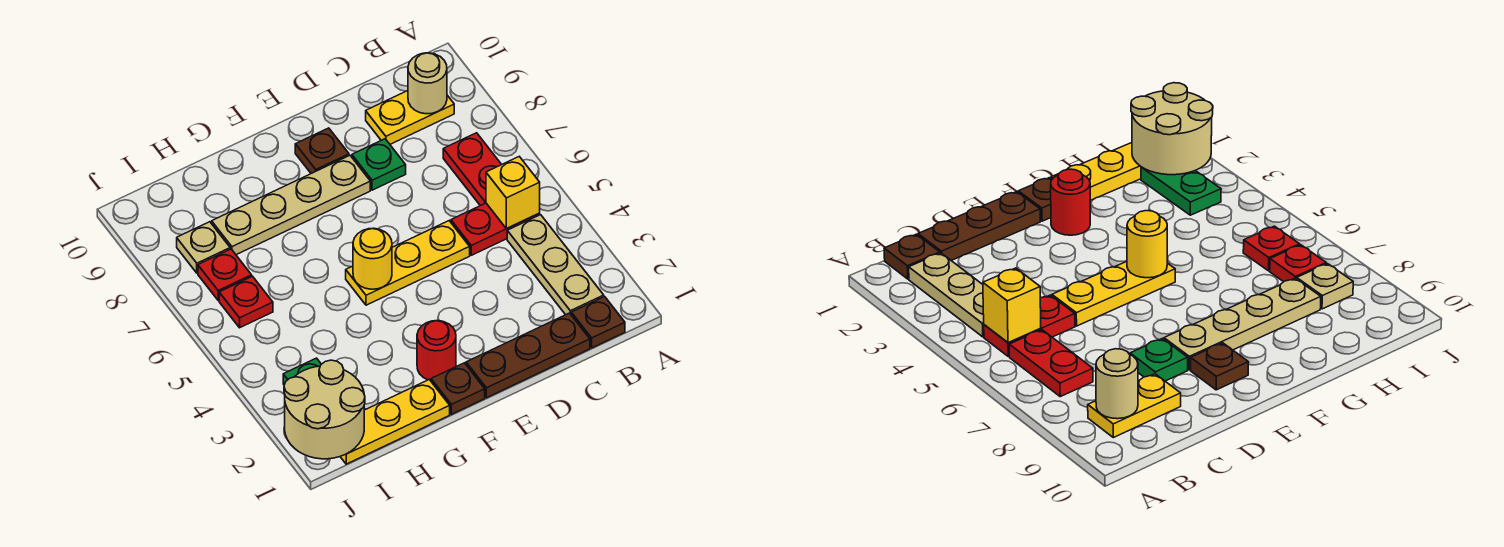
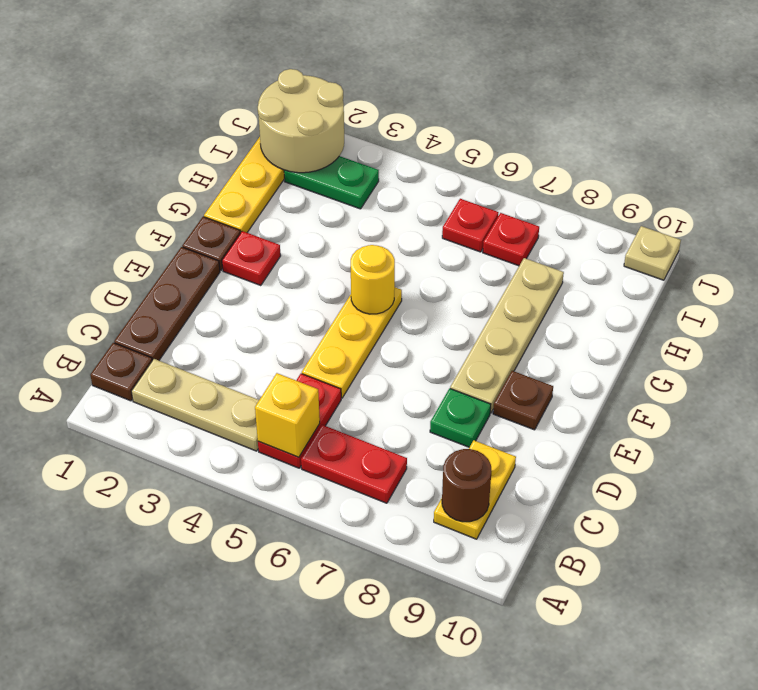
tan round brick B9 level 2 -> brown round brick B9 level 2
red round brick F2 level 1 -> red plate F2 level 1
tan plate I8 level 1 -> tan plate J10 level 1

